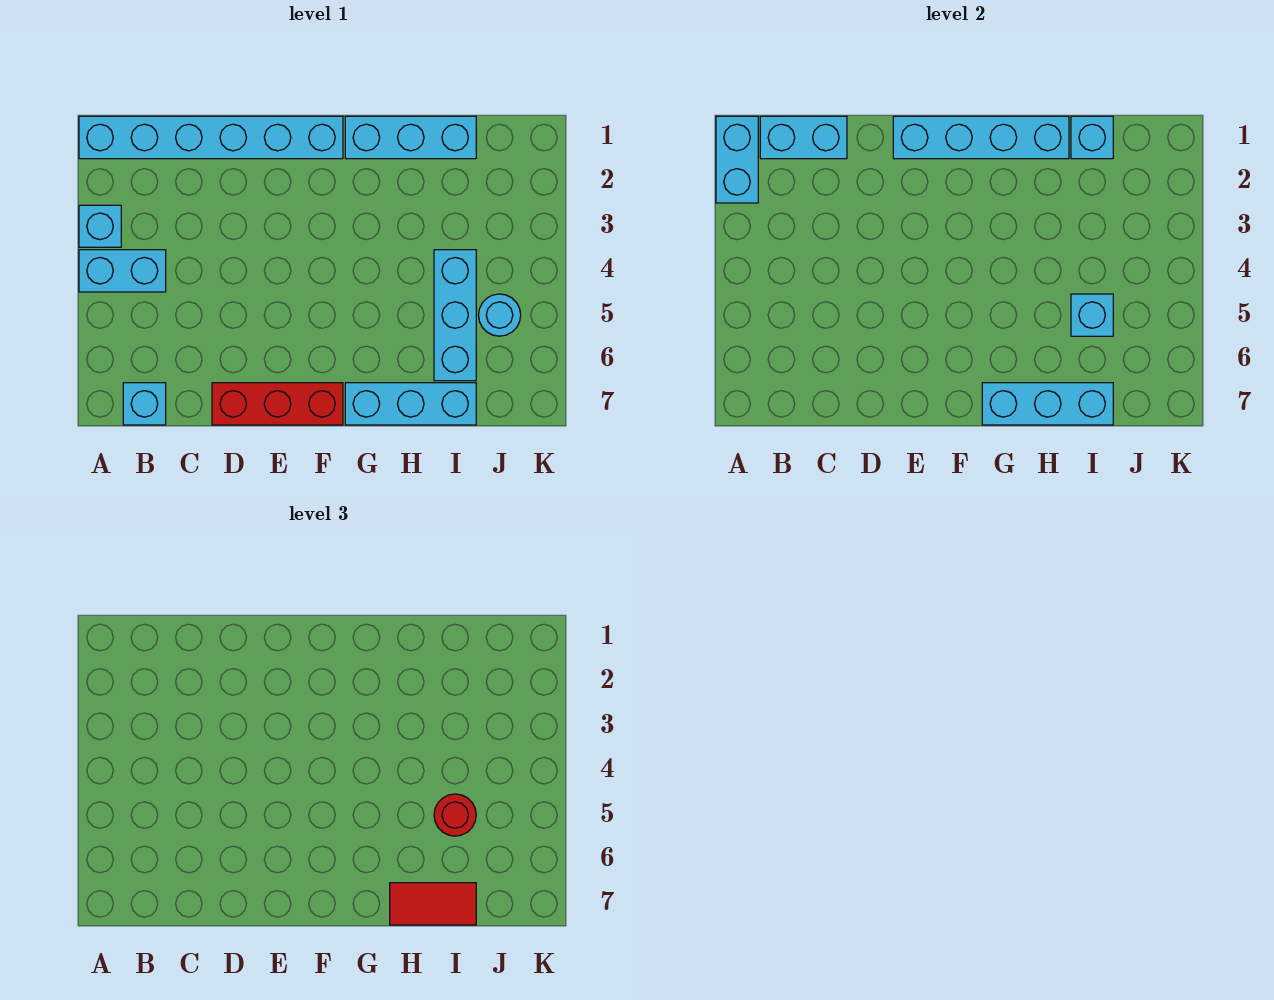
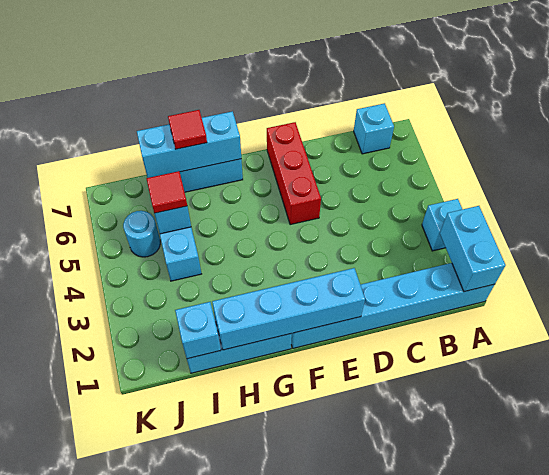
cyan brick A4:B4 level 1 -> none
cyan brick B1:C1 level 2 -> none
red brick D7:F7 level 1 -> red brick E5:E7 level 1
red tile H7:I7 level 3 -> red tile H7 level 3
red round brick I5 level 3 -> red tile I5 level 3

